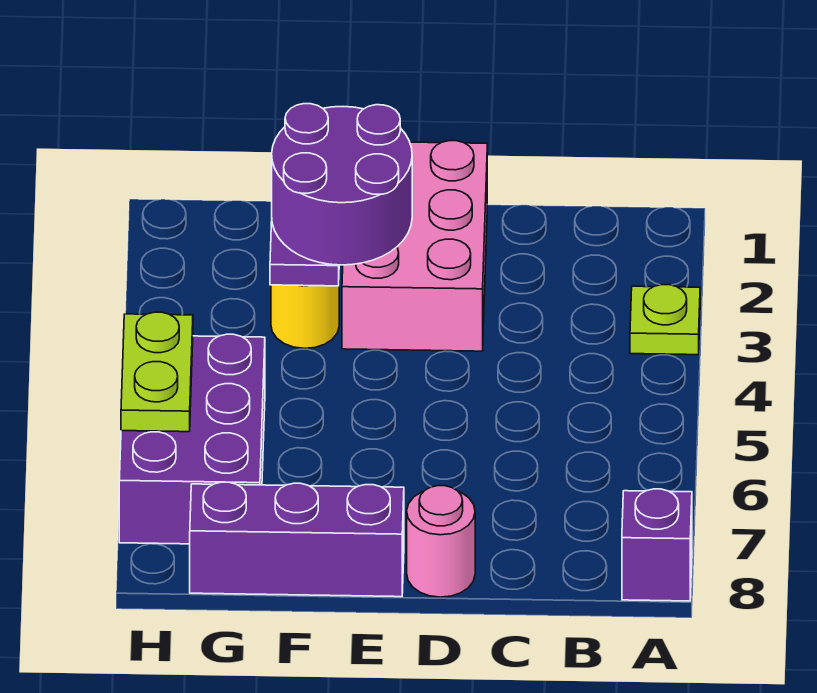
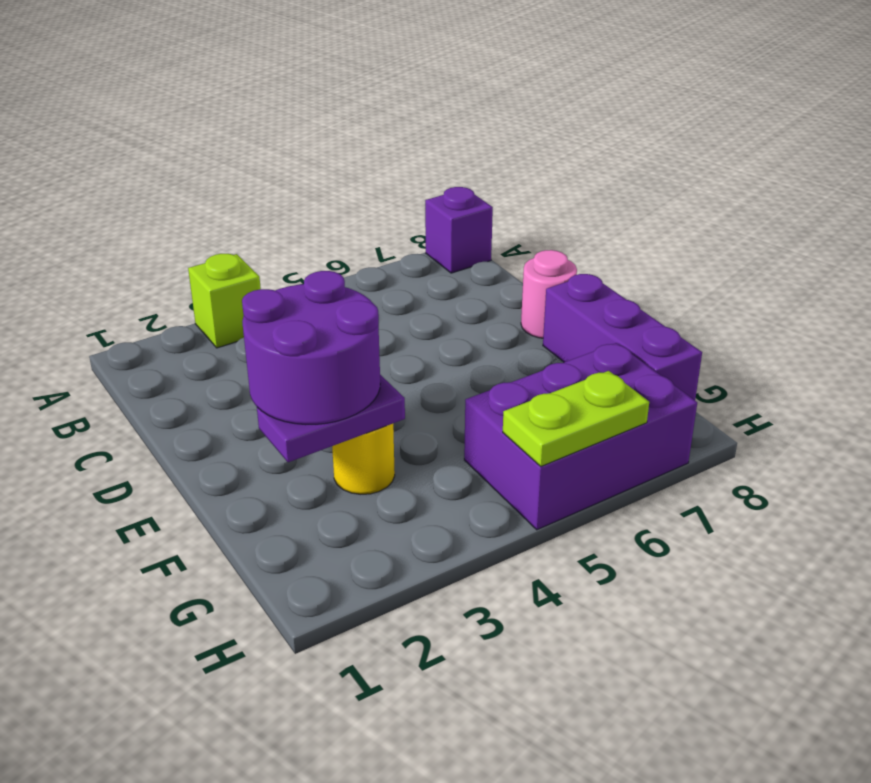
lime plate A3 level 1 -> lime brick A3 level 1
pink brick D1:E3 level 1 -> none

